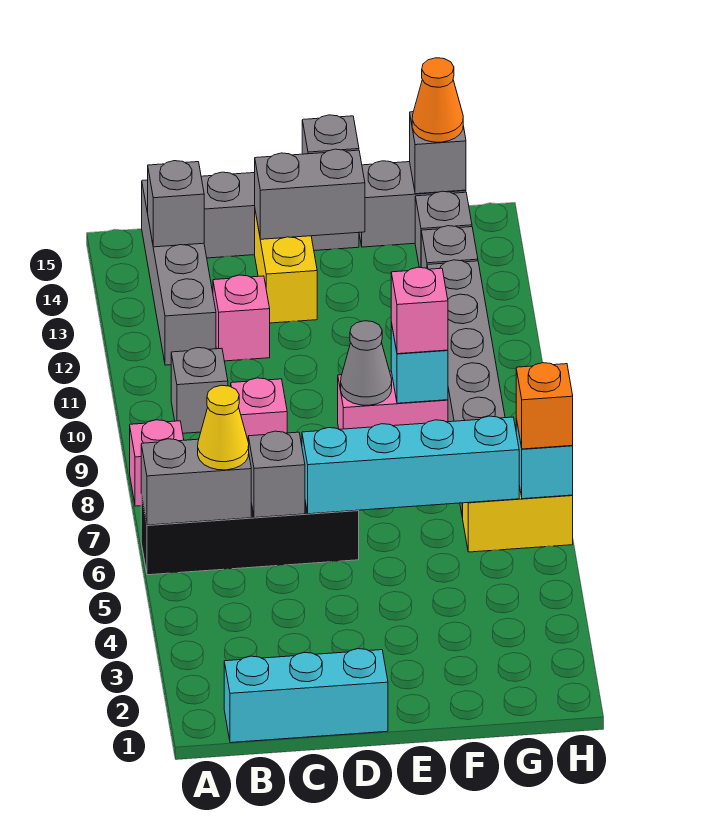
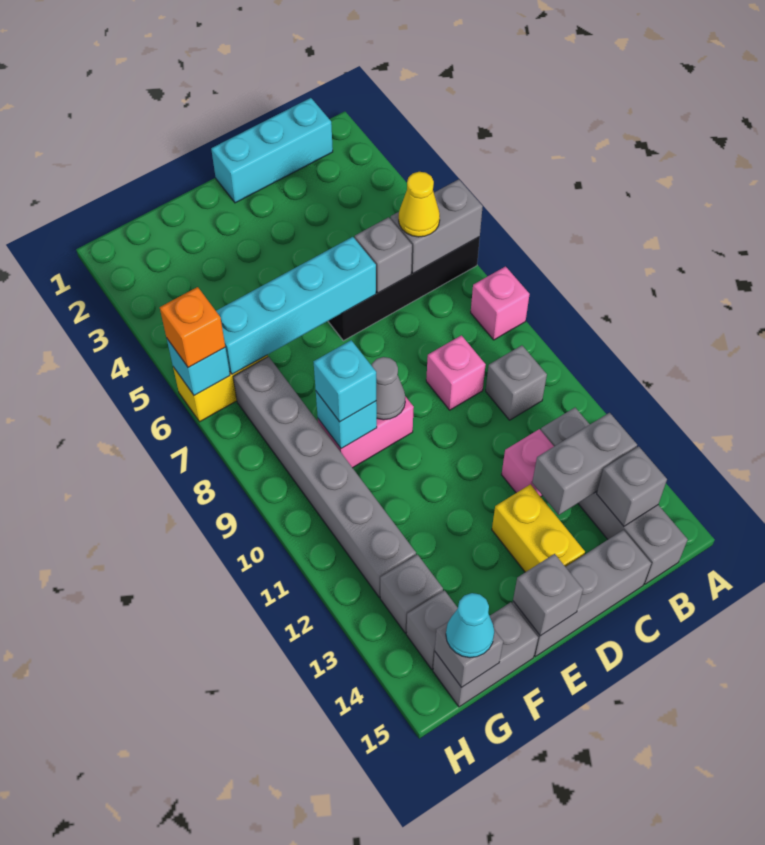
grey brick D14:E14 level 2 -> grey brick B13:C13 level 2
pink brick F9 level 3 -> cyan brick F9 level 3
orange cone G15 level 3 -> cyan cone G15 level 3

